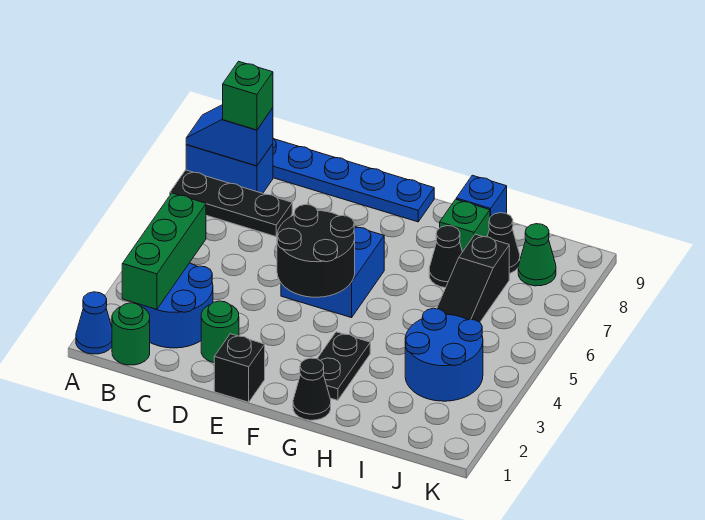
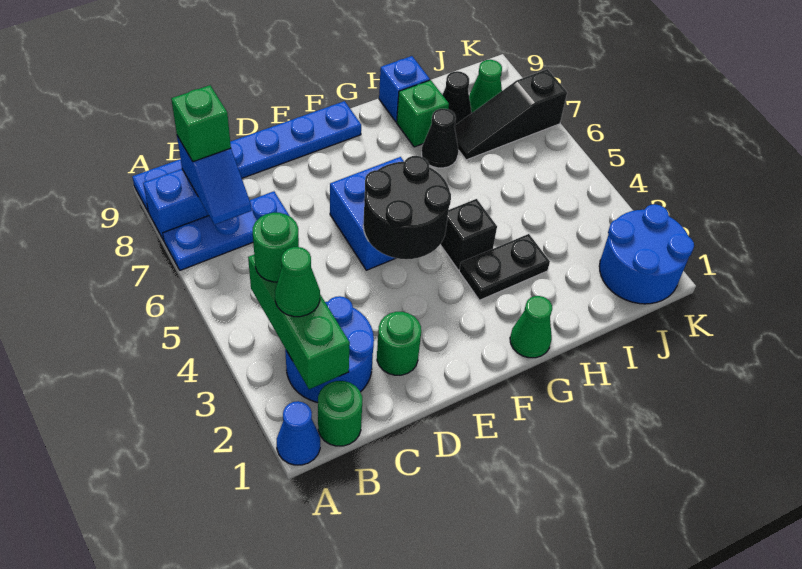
black plate A7:C7 level 1 -> blue plate A7:C7 level 1
blue slope A8:B8 level 2 top B -> blue slope B7:B8 level 2 top 8
none -> green cone B3 level 3
none -> green round brick B4 level 3
black brick E1 level 1 -> black brick G4 level 1
black cone G1 level 1 -> green cone G1 level 1
black plate G2:G3 level 1 -> black plate G3:H3 level 1
blue round brick I3:J4 level 1 -> blue round brick J1:K2 level 1
black slope I5:I7 level 1 top 7 -> black slope I7:K7 level 1 top K

